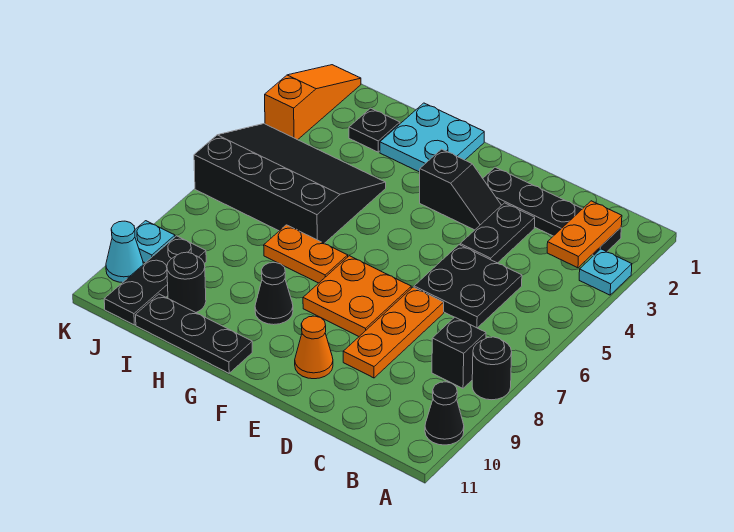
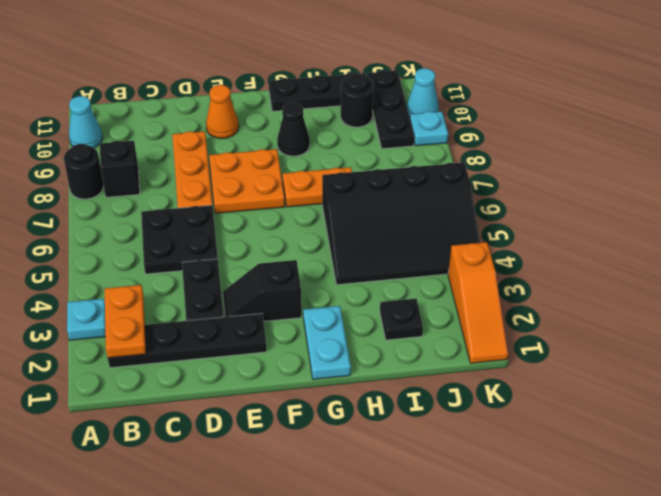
black cone A10 level 1 -> cyan cone A10 level 1
cyan plate G1:H2 level 1 -> cyan plate G1:G2 level 1

